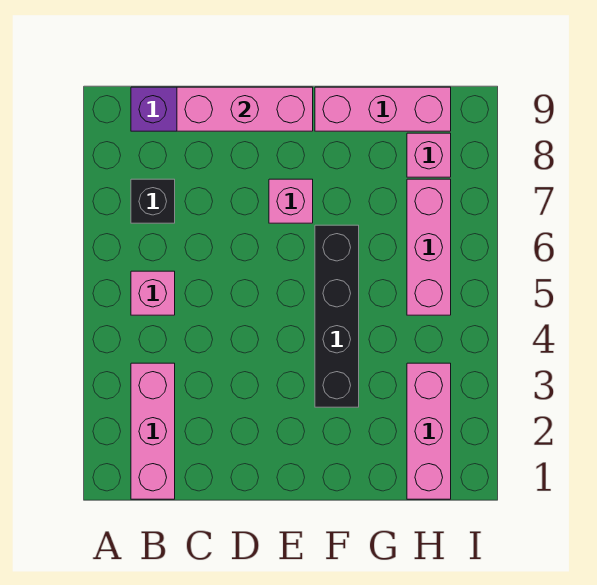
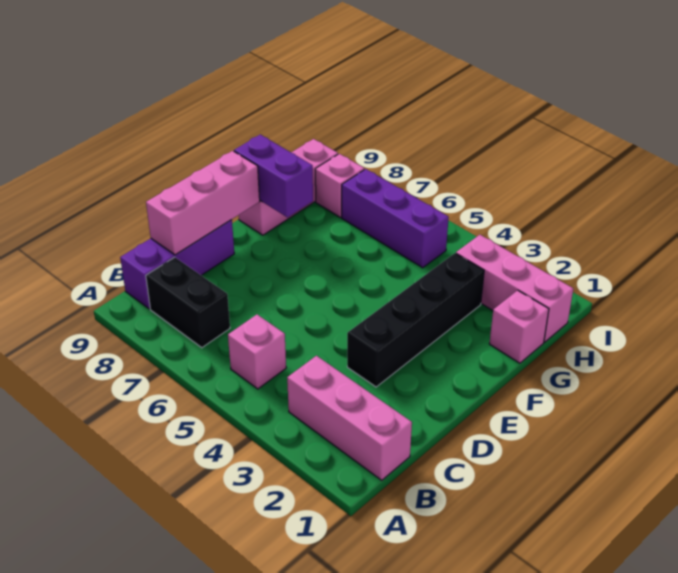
black brick B7 level 1 -> black brick B7:B8 level 1
pink brick E7 level 1 -> pink brick G1 level 1
black brick F3:F6 level 1 -> black brick D3:G3 level 1
none -> purple brick F8:F9 level 2
pink brick H5:H7 level 1 -> purple brick H5:H7 level 1

